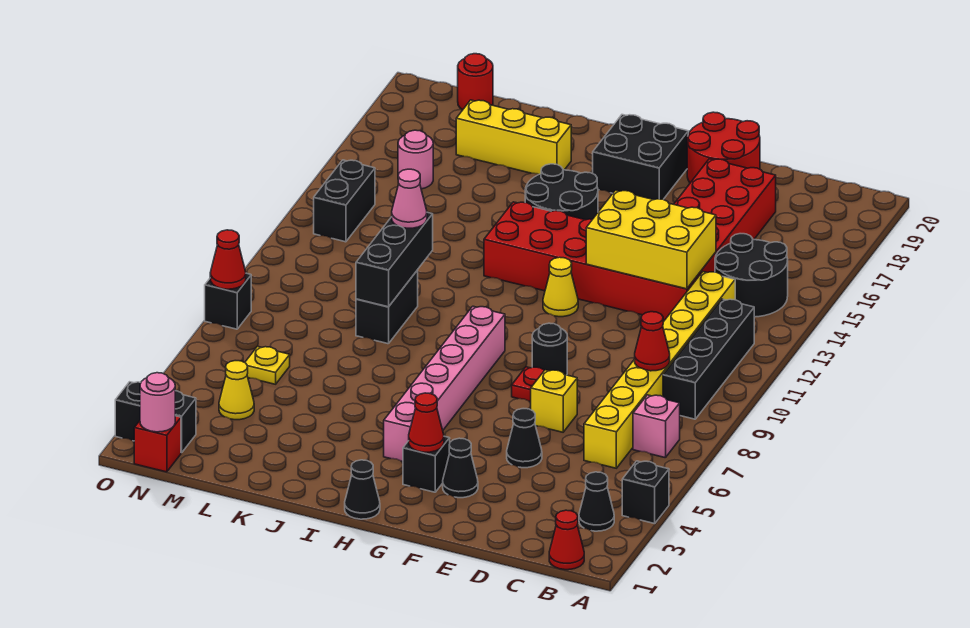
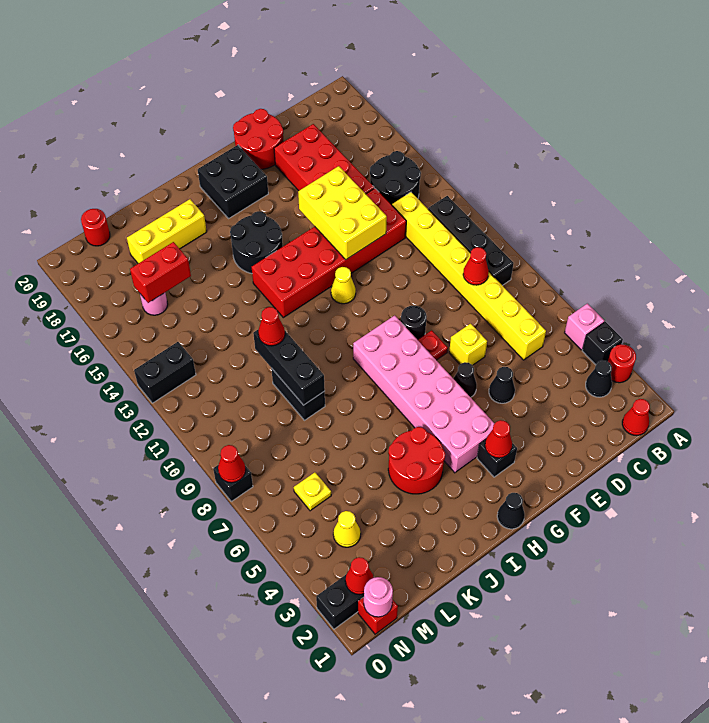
none -> red round brick A3 level 1
pink brick B7 level 1 -> pink brick A5 level 1
yellow brick D13:F14 level 2 -> yellow brick E13:F15 level 2
black cone F3 level 1 -> black cone F6 level 1
pink brick H4:H9 level 1 -> pink brick G4:H9 level 1
none -> red round brick I4:J5 level 1
pink cone K11 level 3 -> red cone K11 level 3
none -> red brick L16:M16 level 2
none -> red cone N2 level 2
black brick N13:N14 level 1 -> black brick N13:O13 level 1

